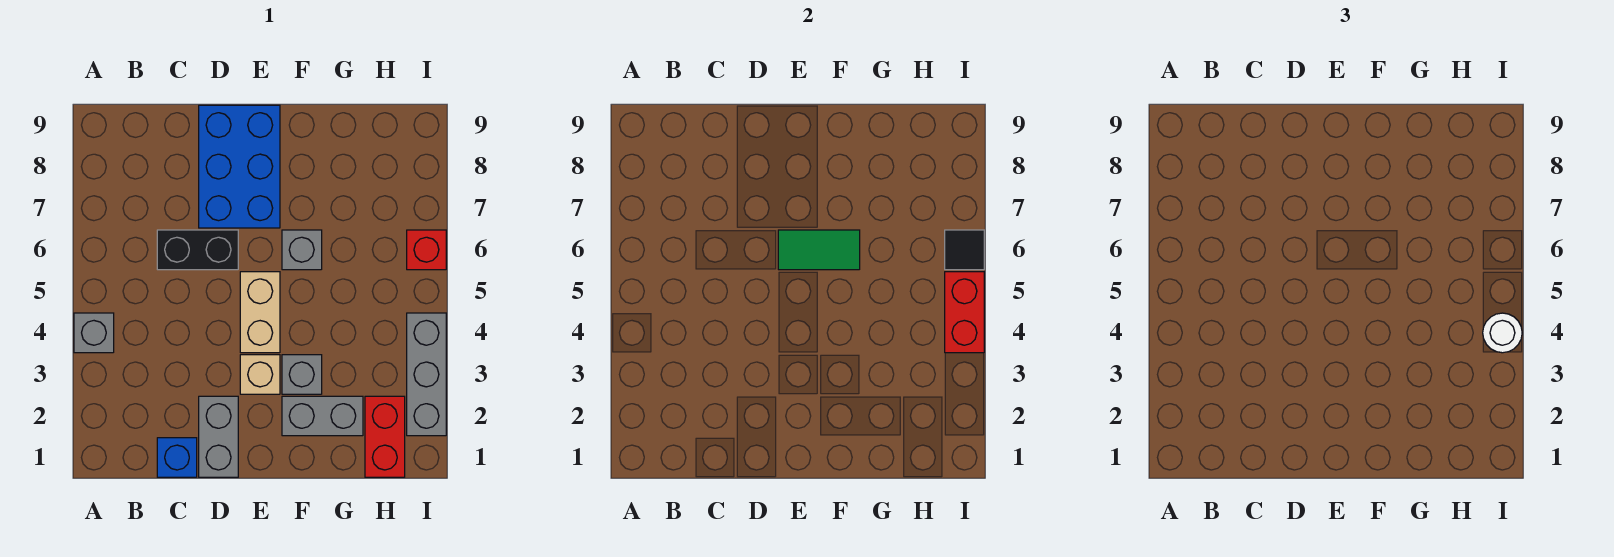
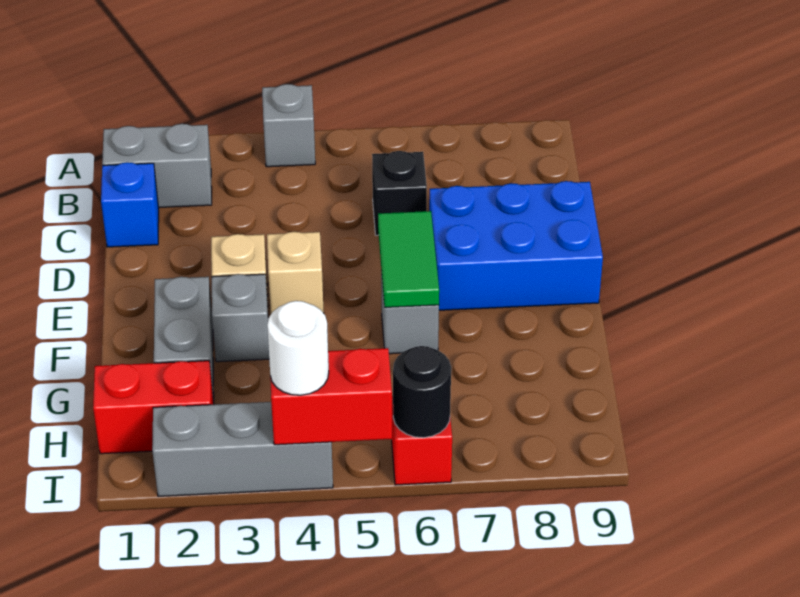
black brick C6:D6 level 1 -> black brick C6 level 1
grey brick D1:D2 level 1 -> grey brick B1:B2 level 1
tan brick E4:E5 level 1 -> tan brick E4 level 1
black tile I6 level 2 -> black round brick I6 level 2

